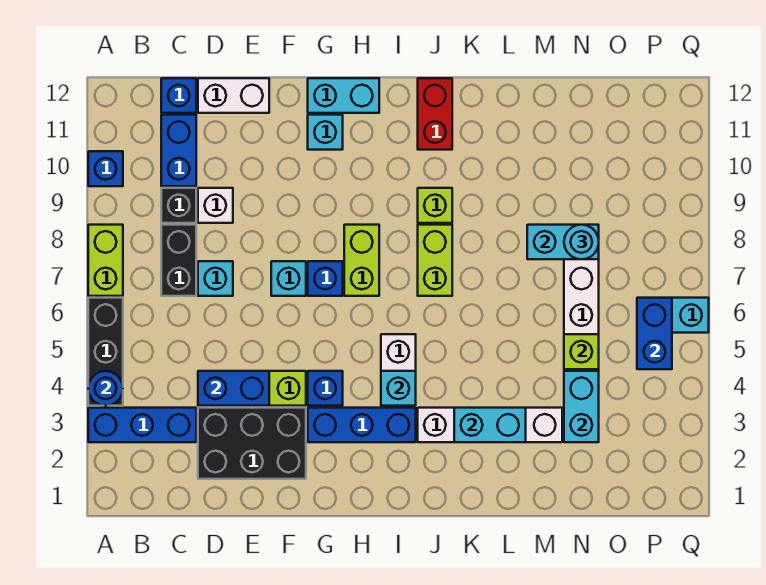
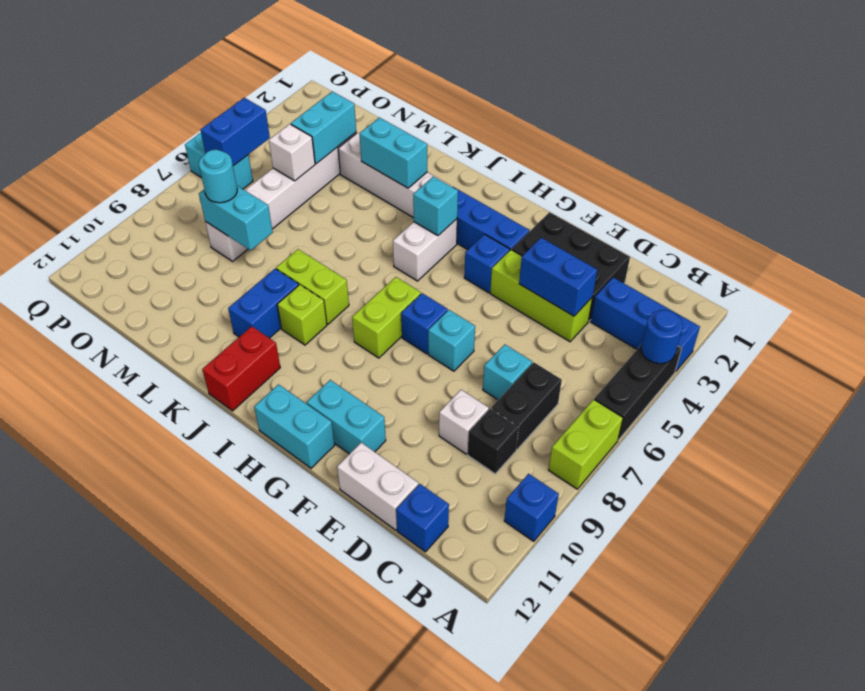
blue brick C10:C11 level 1 -> blue brick K9:K10 level 1
cyan brick G11 level 1 -> cyan brick F11:G11 level 1
lime brick J7:J8 level 1 -> lime brick J8:K8 level 1
lime brick N5 level 2 -> white brick N5 level 2

